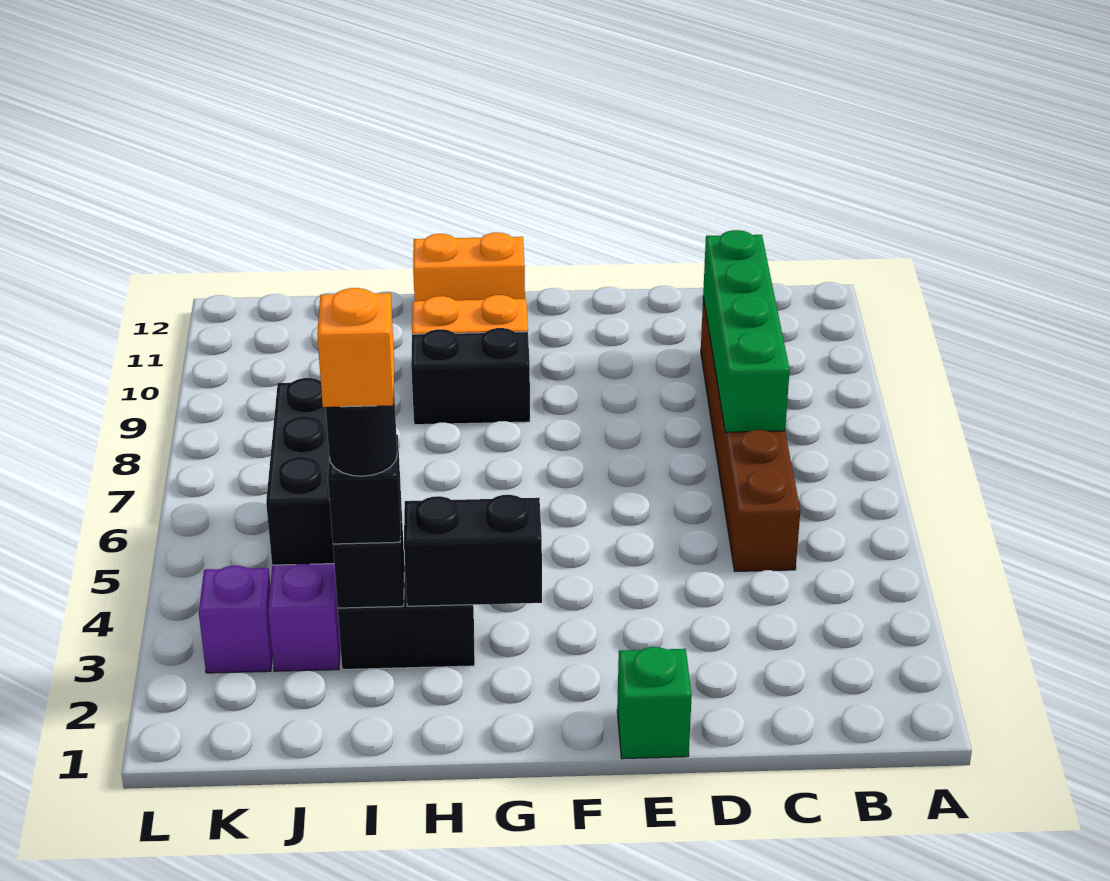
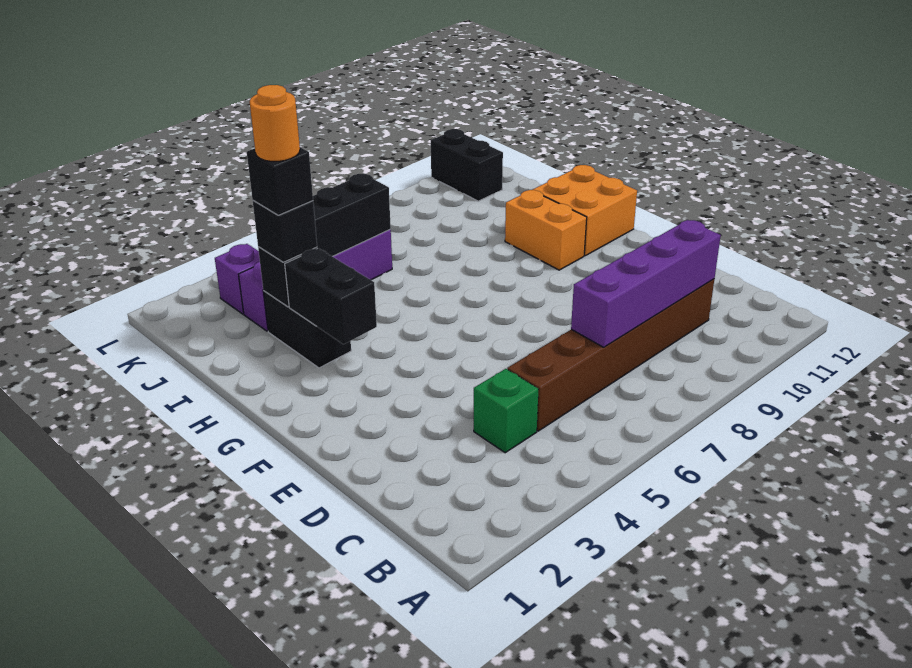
green brick C7:C10 level 2 -> purple brick C7:C10 level 2
green brick E1 level 1 -> green brick C4 level 1
black brick G9:H9 level 1 -> black brick K11:L11 level 1
orange brick G12:H12 level 1 -> orange brick G11:H12 level 1
black round brick I3 level 4 -> black brick I3 level 4
orange brick I3 level 5 -> orange round brick I3 level 5

